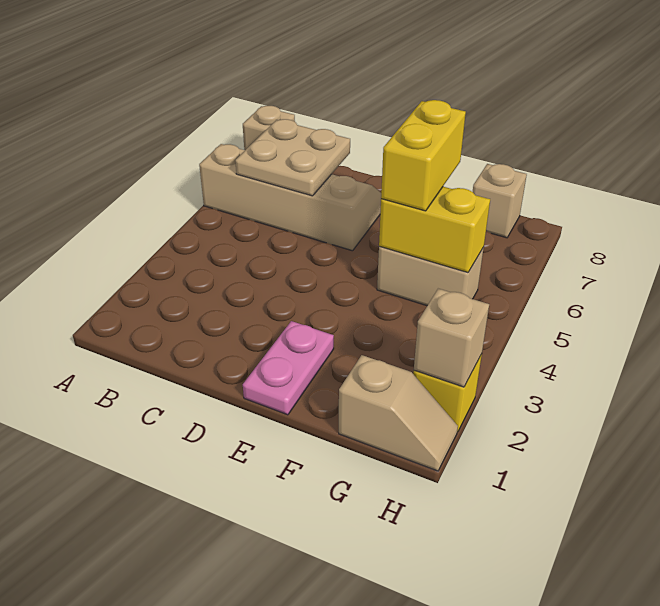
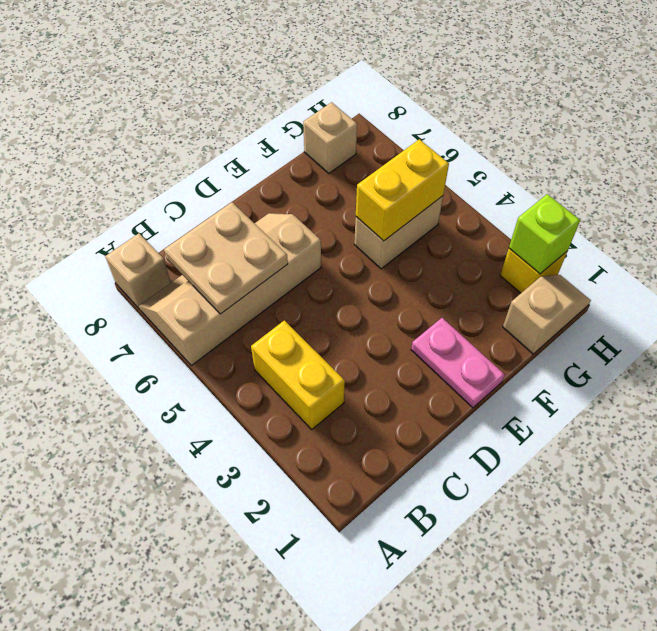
yellow brick F5:F6 level 3 -> yellow brick B3:B4 level 1
tan brick H2 level 2 -> lime brick H2 level 2

